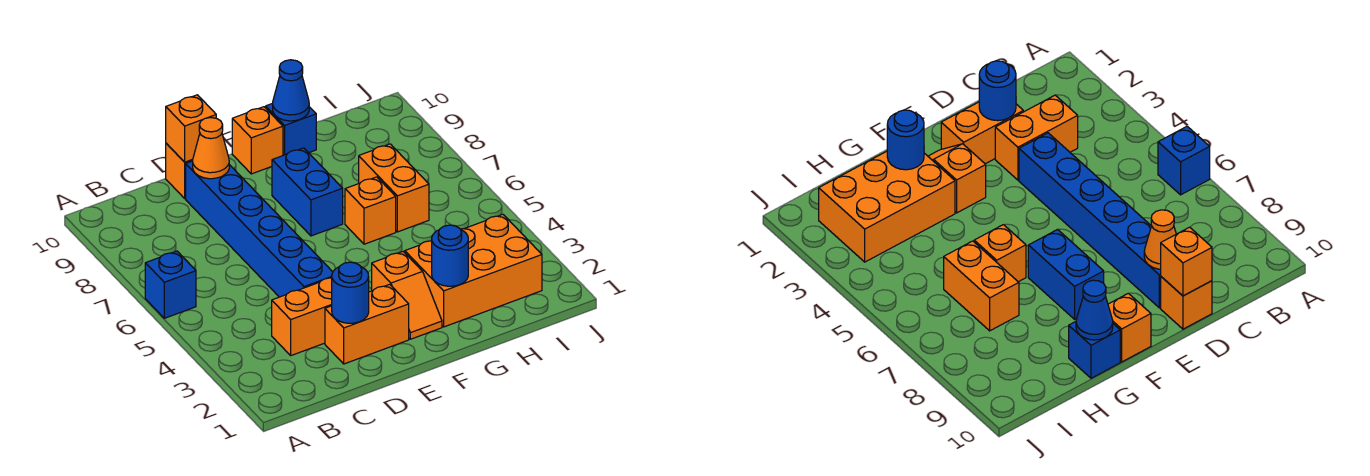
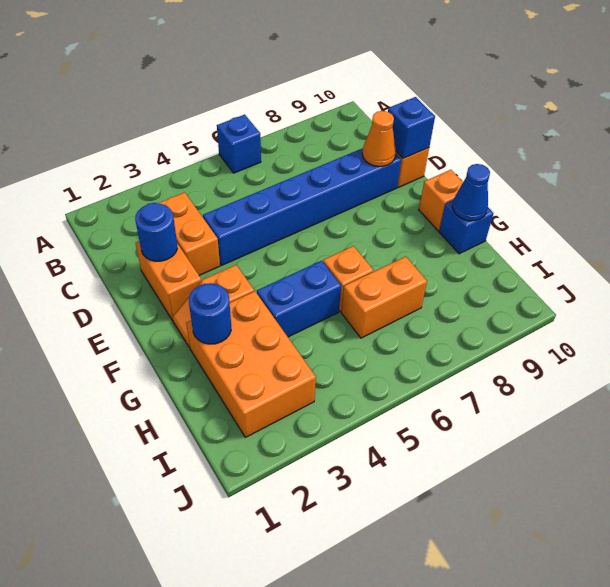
orange brick D10 level 2 -> blue brick D10 level 2
blue brick F7:F8 level 1 -> blue brick G4:G5 level 1

